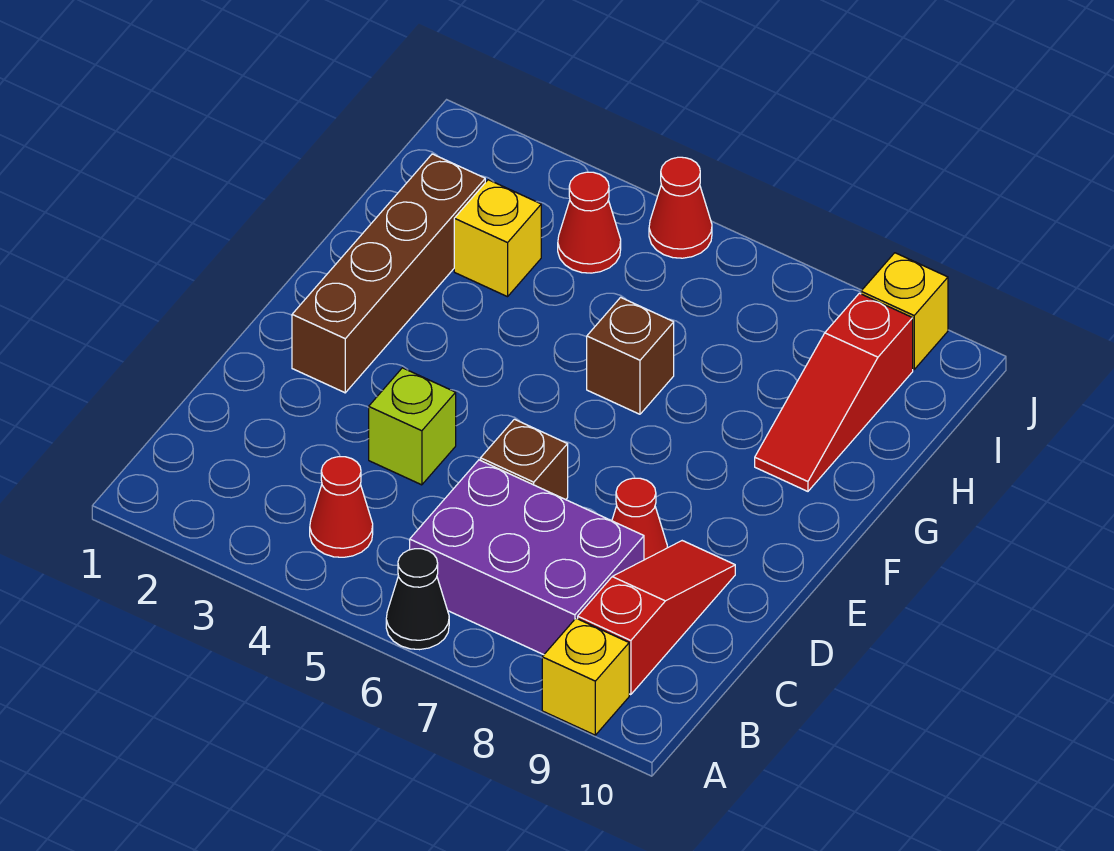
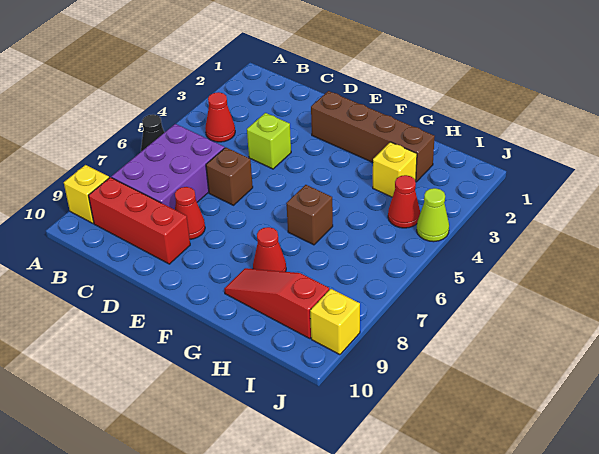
red slope B9:D9 level 1 top B -> red brick B9:D9 level 1
none -> lime cone J4 level 1
red cone J5 level 1 -> red cone G8 level 1

